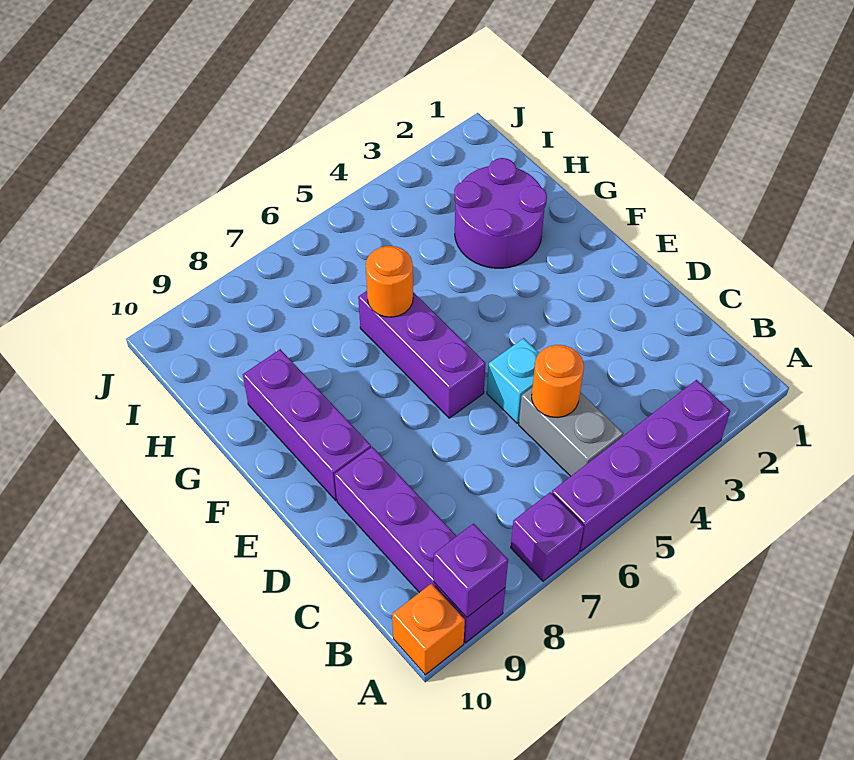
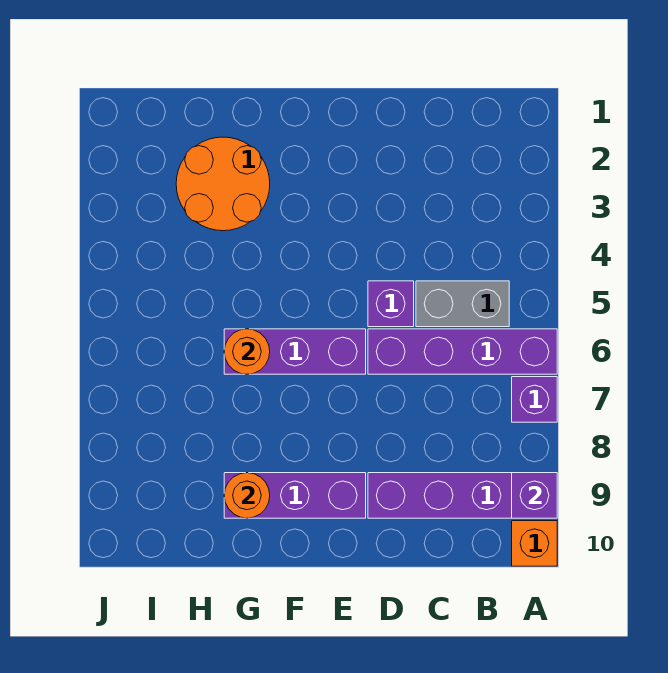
purple brick A3:A6 level 1 -> purple brick A6:D6 level 1
orange round brick C5 level 2 -> orange round brick G9 level 2
cyan brick D5 level 1 -> purple brick D5 level 1
purple round brick G2:H3 level 1 -> orange round brick G2:H3 level 1

